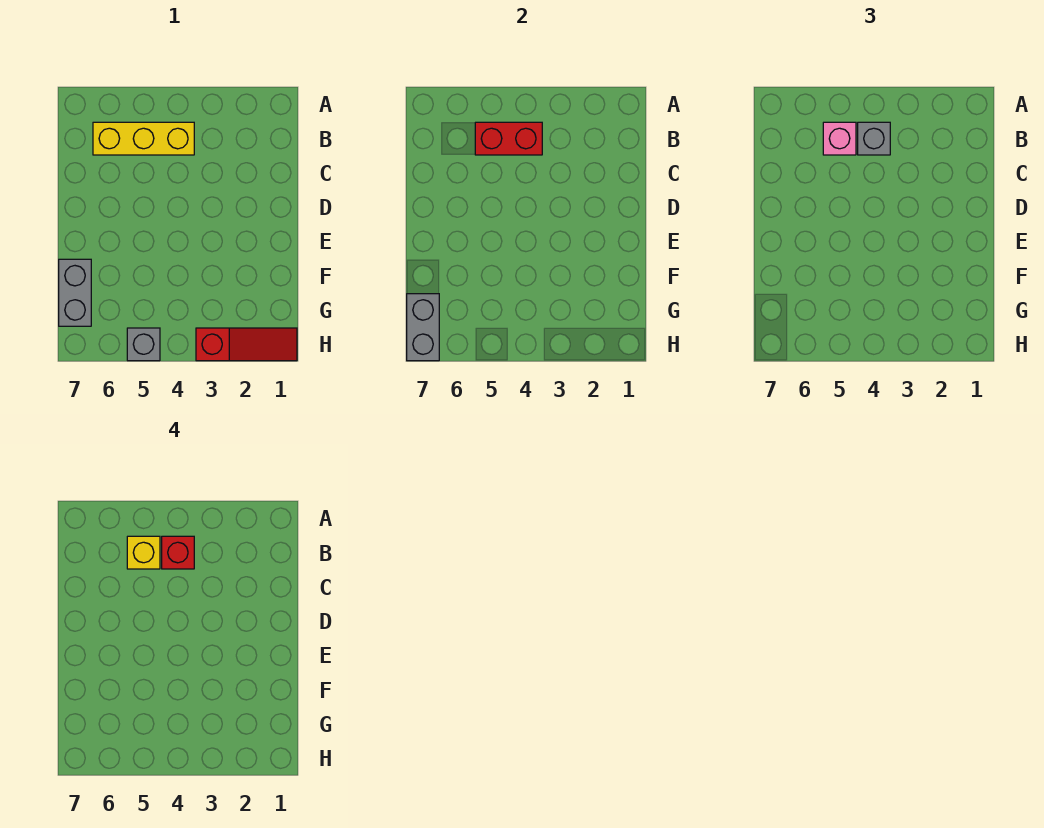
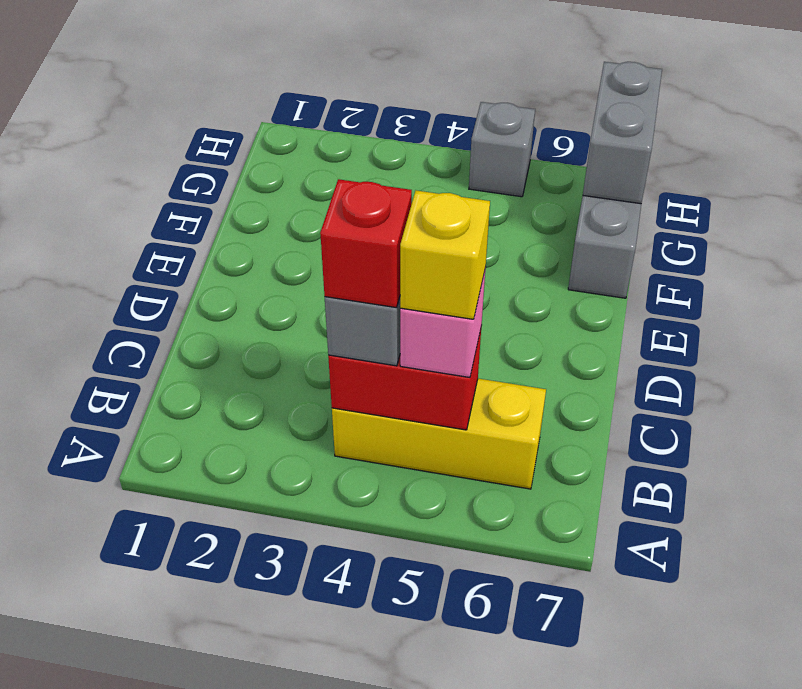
red slope H1:H3 level 1 top 3 -> none

